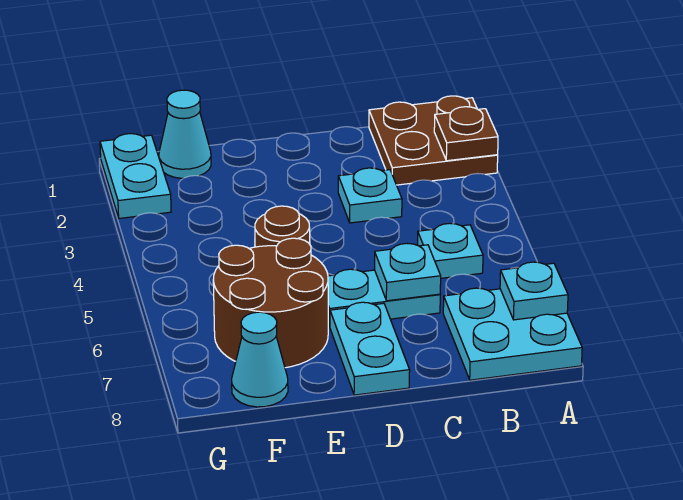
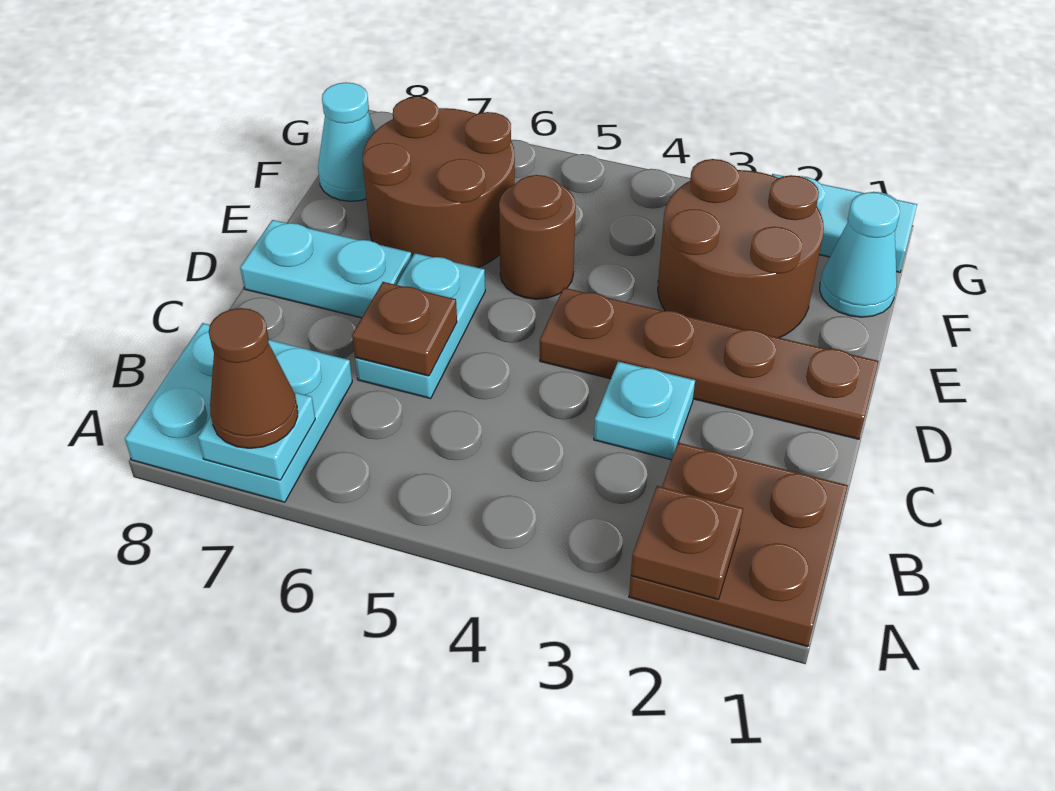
none -> brown cone A7 level 3
cyan plate B5 level 1 -> none
cyan plate C6 level 2 -> brown plate C6 level 2
none -> brown plate D1:D4 level 1
none -> brown round brick E2:F3 level 1

